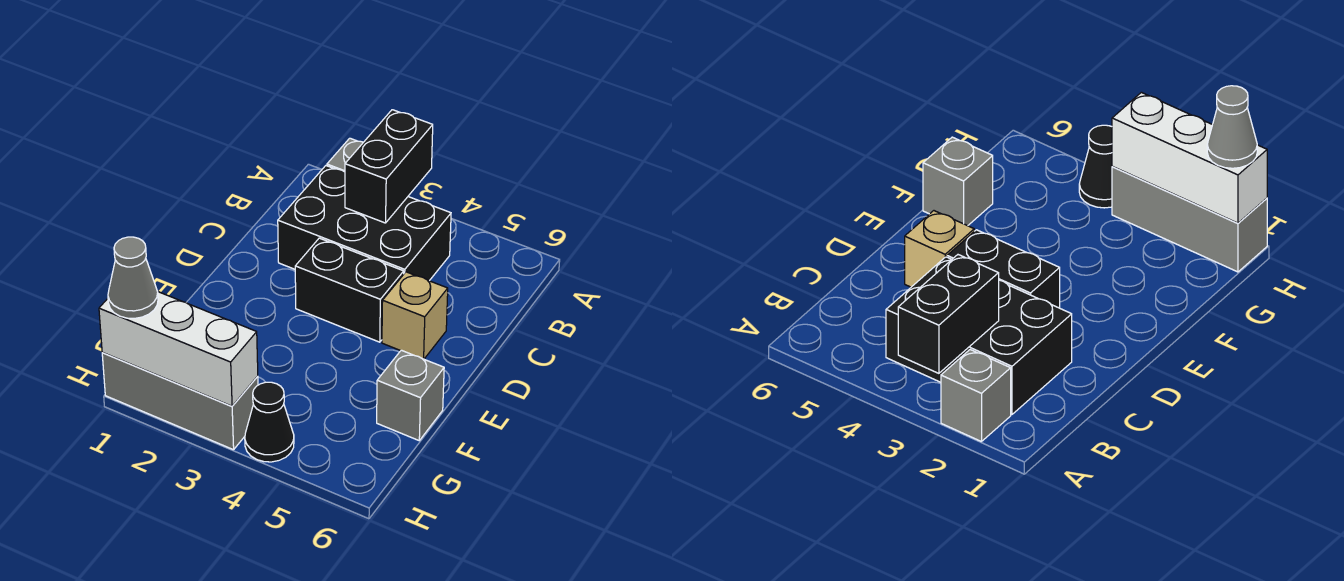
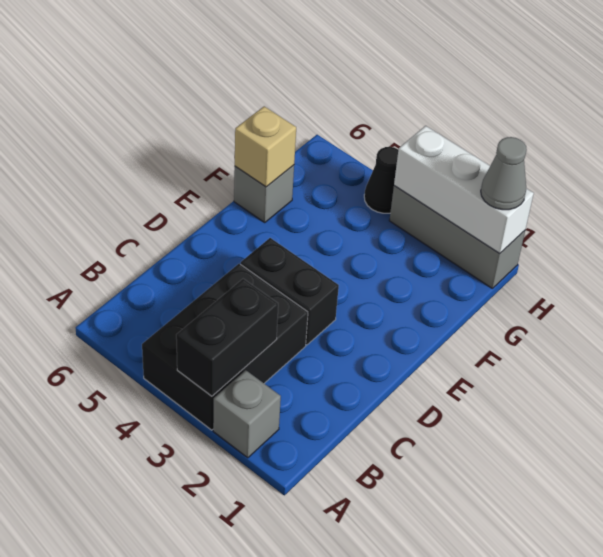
black brick B2:C4 level 1 -> black brick A3:C4 level 1
tan brick D5 level 1 -> tan brick F6 level 2

